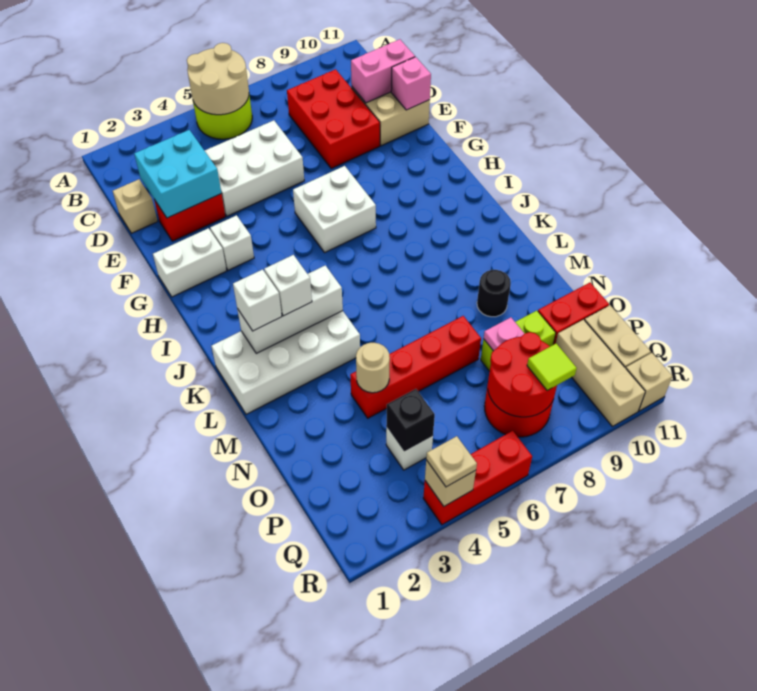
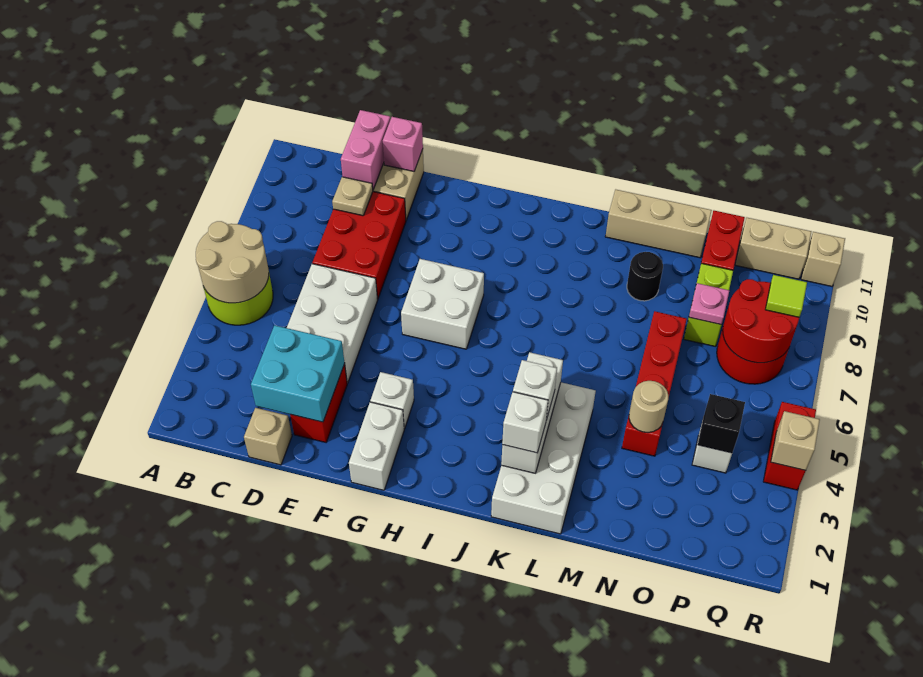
red brick C8:E9 level 1 -> red brick D7:E9 level 1
tan brick P10:R10 level 1 -> tan brick L11:N11 level 1
red brick R4:R6 level 1 -> red brick R4:R5 level 1
tan plate R4 level 3 -> tan plate D9 level 2

